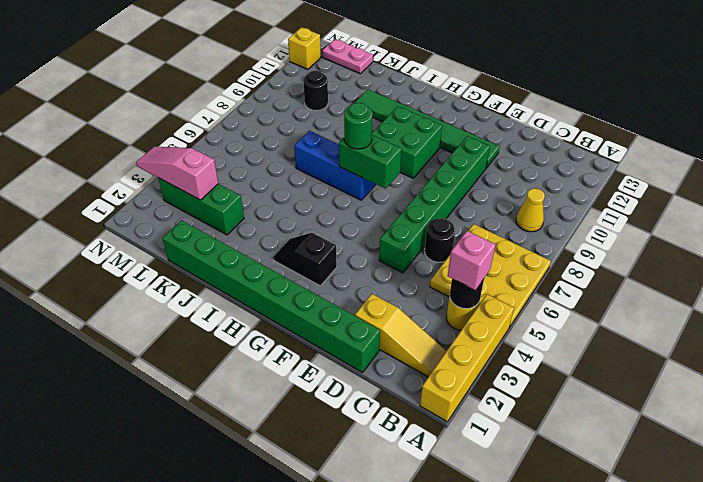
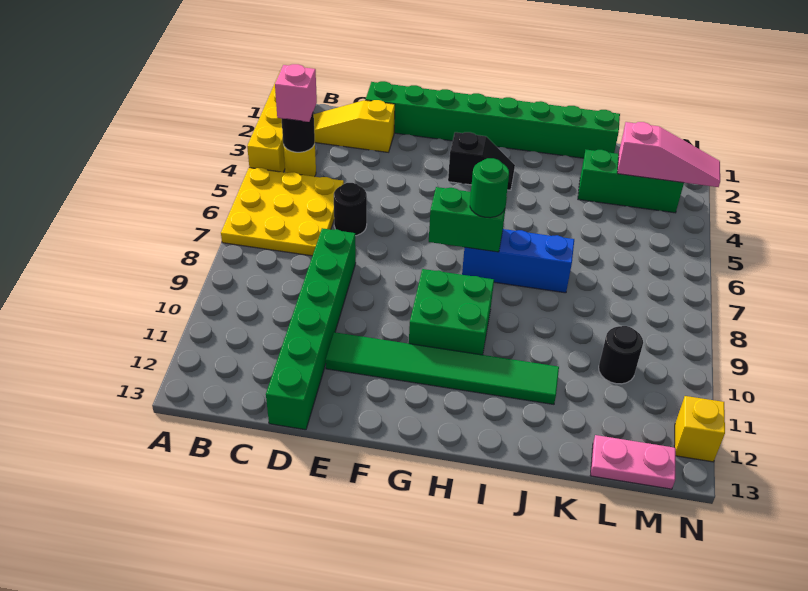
yellow cone B9 level 1 -> none
green brick E5:E10 level 1 -> green brick D8:D13 level 1

